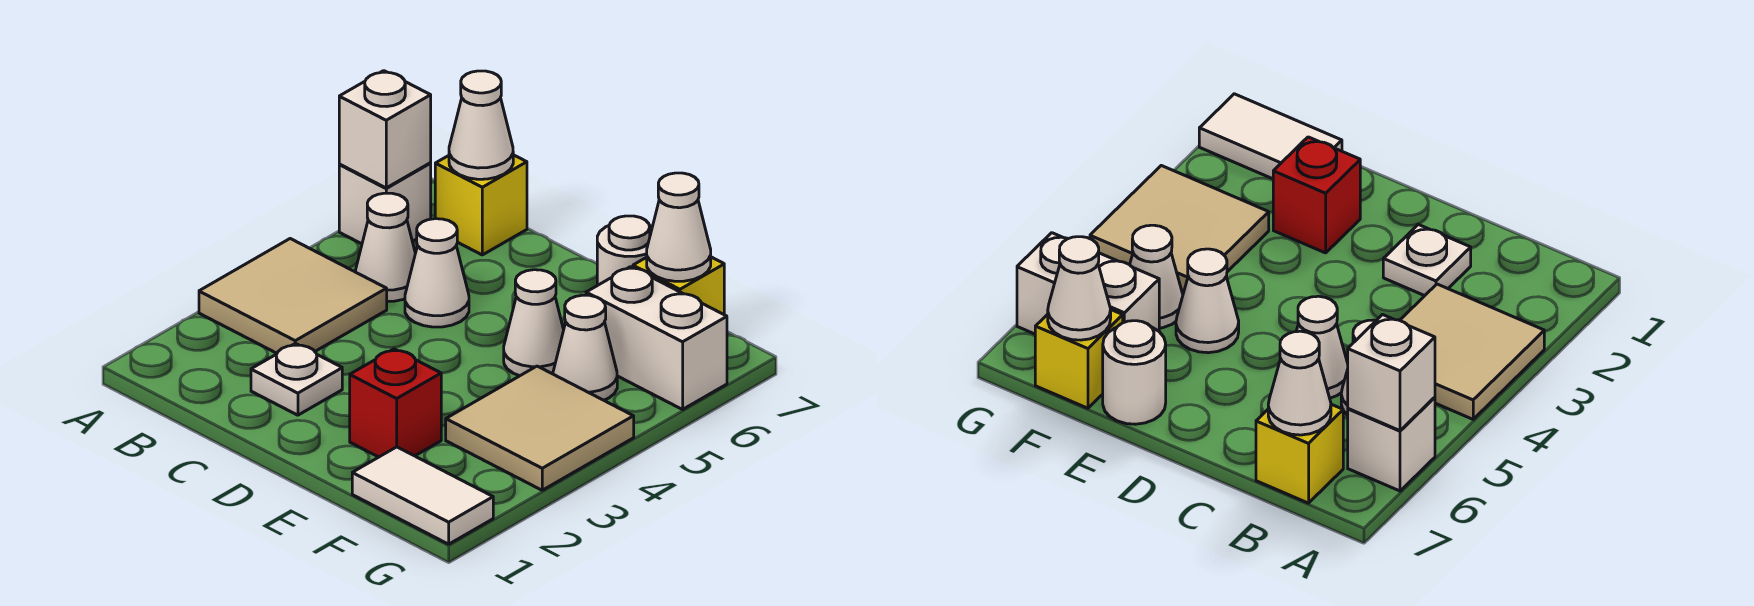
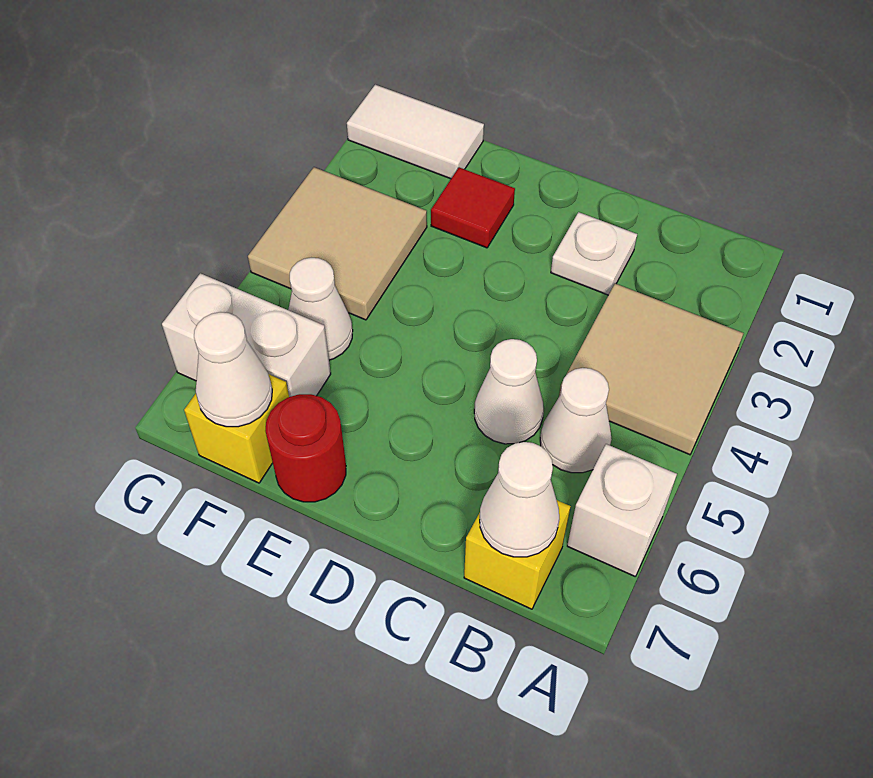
white brick A6 level 2 -> none
red brick E2 level 1 -> red tile E2 level 1
white cone E5 level 1 -> none
white round brick E7 level 1 -> red round brick E7 level 1

